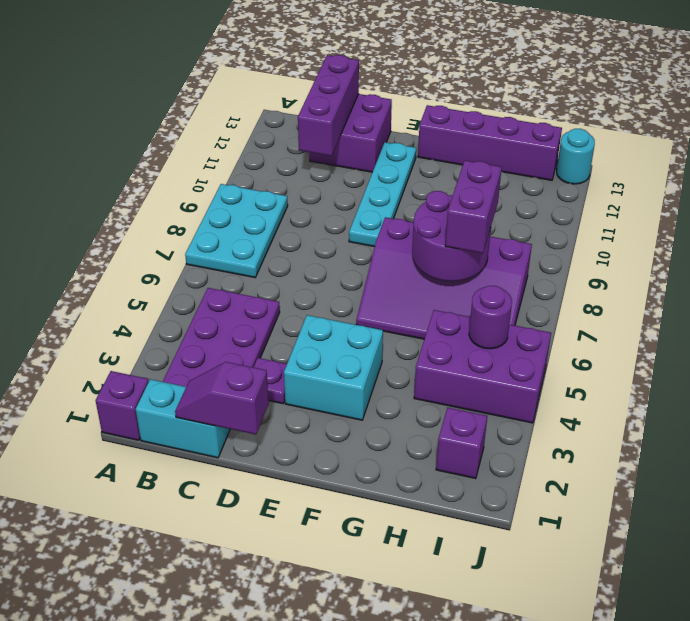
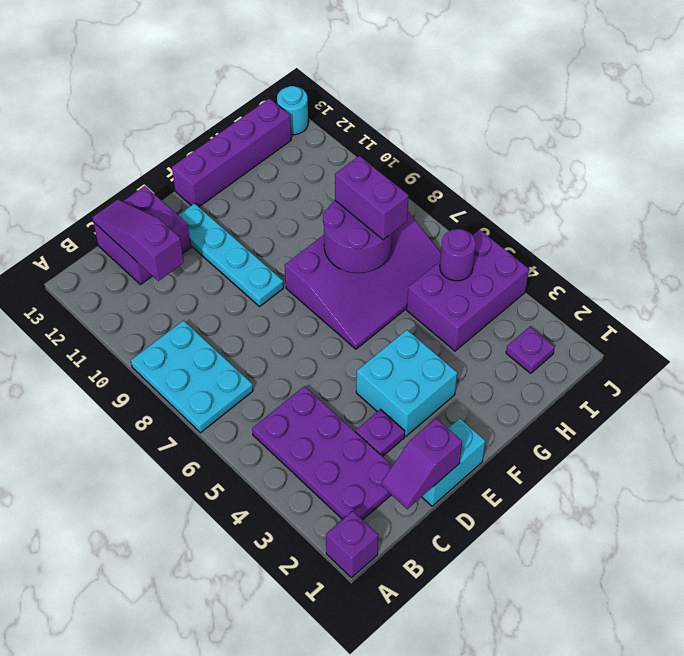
cyan brick B1:C1 level 1 -> cyan brick D1:E1 level 1
purple brick C11:C13 level 2 -> purple slope C11:C13 level 2 top 11
purple brick I2 level 1 -> purple plate I2 level 1

